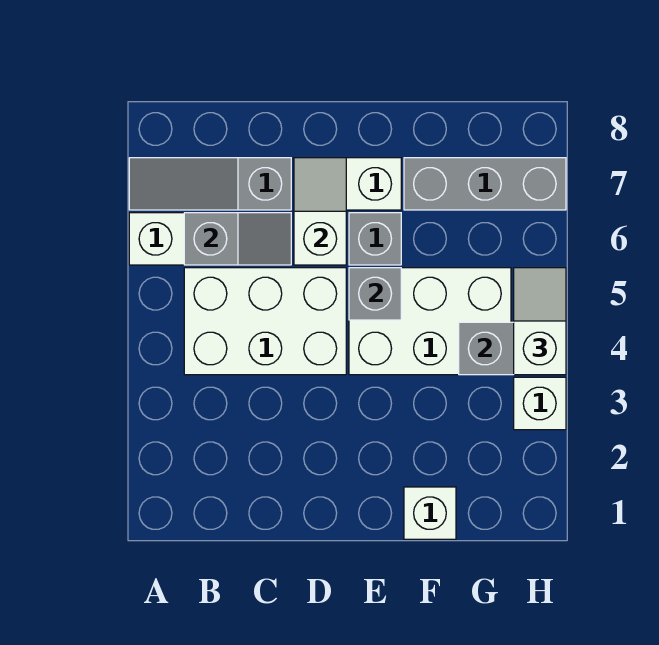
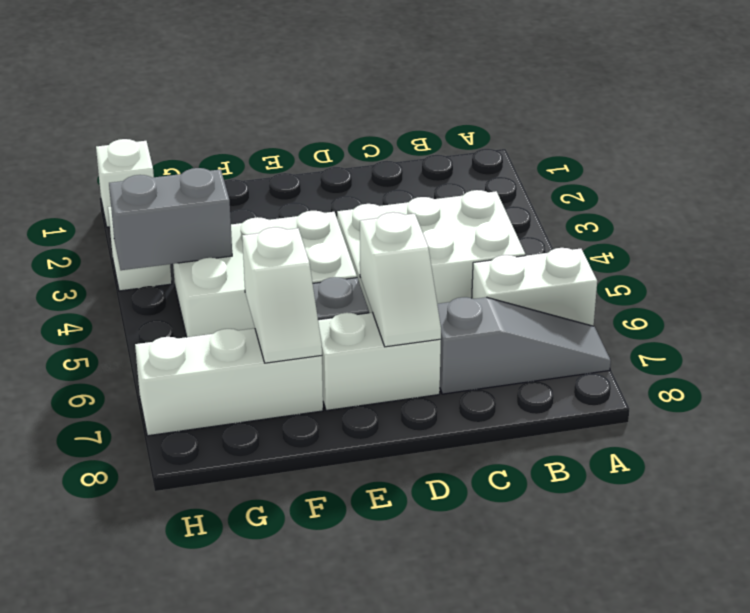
grey slope B6:C6 level 2 top B -> none
grey brick E5 level 2 -> none
white brick F1 level 1 -> white brick H1 level 1
grey brick F7:H7 level 1 -> white brick F7:H7 level 1
white slope H4:H5 level 3 top 4 -> white slope F6:F7 level 2 top 6

